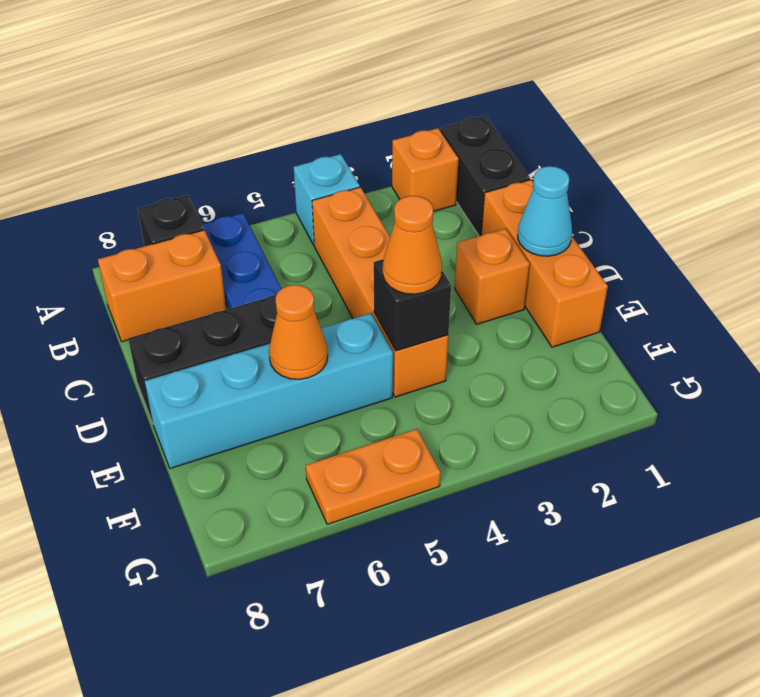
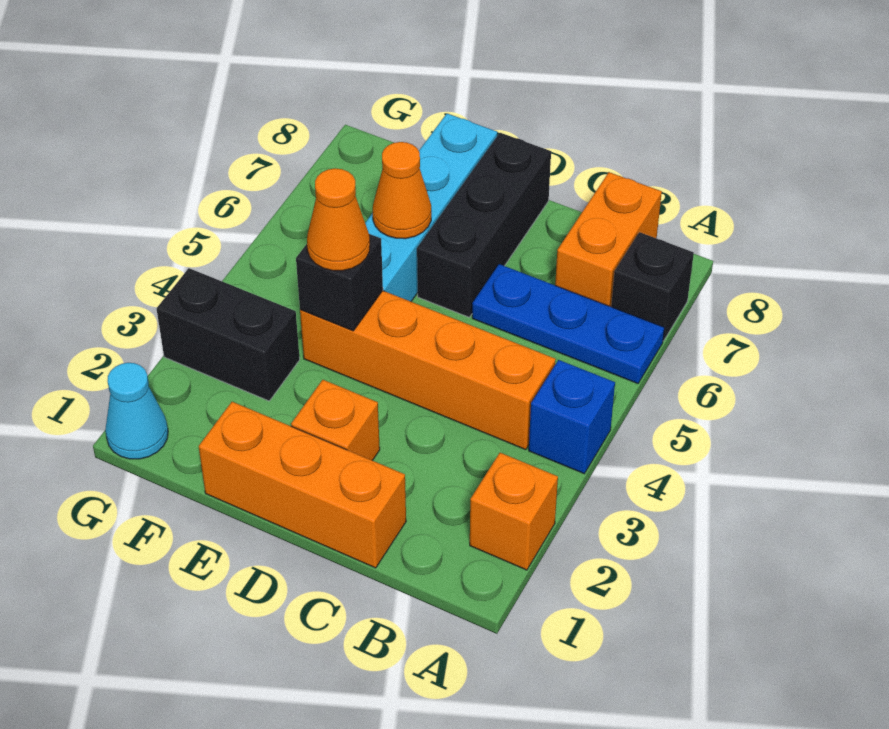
black brick A1:B1 level 1 -> black brick F3:G3 level 1
cyan brick A4 level 1 -> blue brick A4 level 1
cyan cone D1 level 2 -> cyan cone G1 level 1
orange plate G5:G6 level 1 -> none

